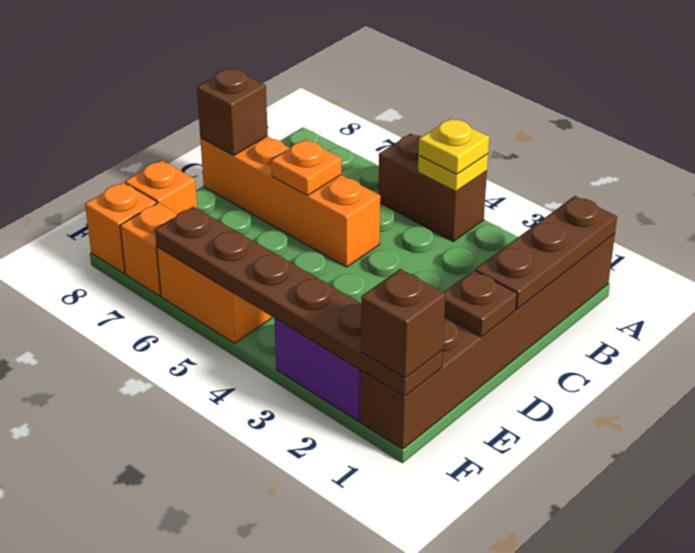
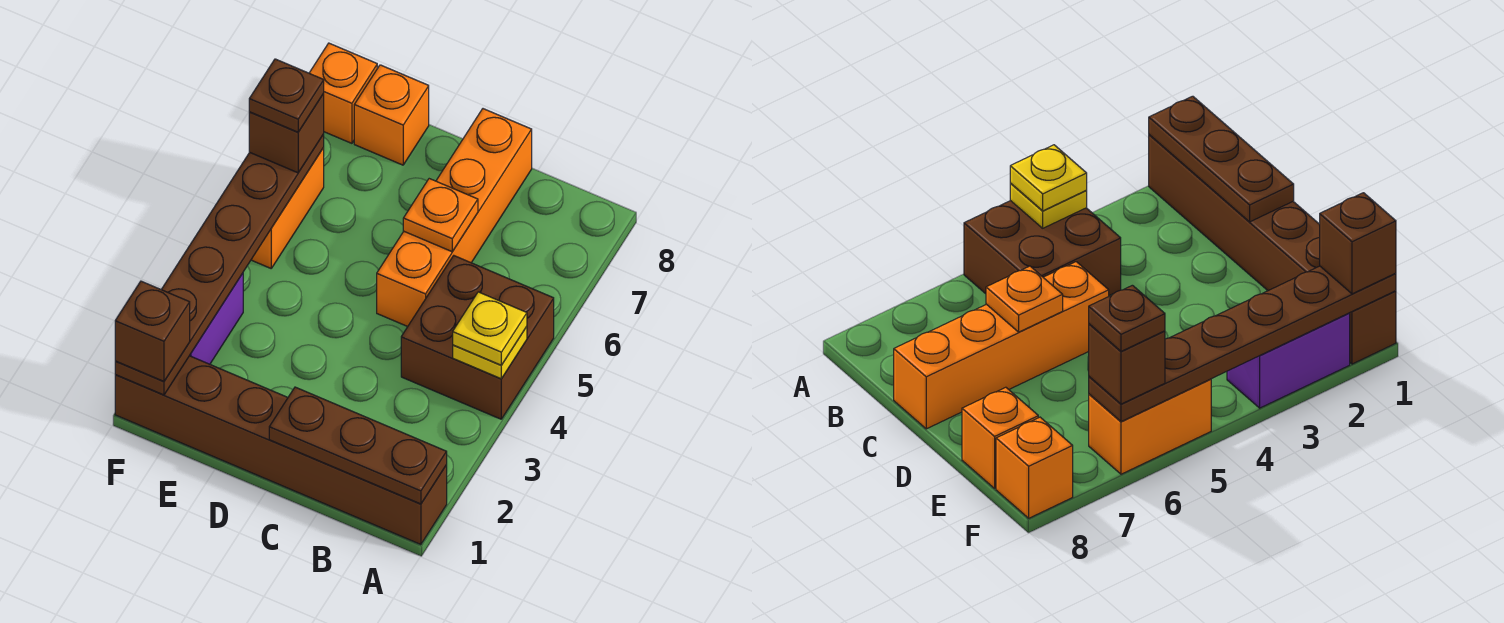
brown brick A4:A5 level 1 -> brown brick A4:B5 level 1
brown brick C8 level 2 -> brown brick F6 level 3
brown plate D1 level 2 -> brown plate F6 level 4
orange brick F7 level 1 -> none

